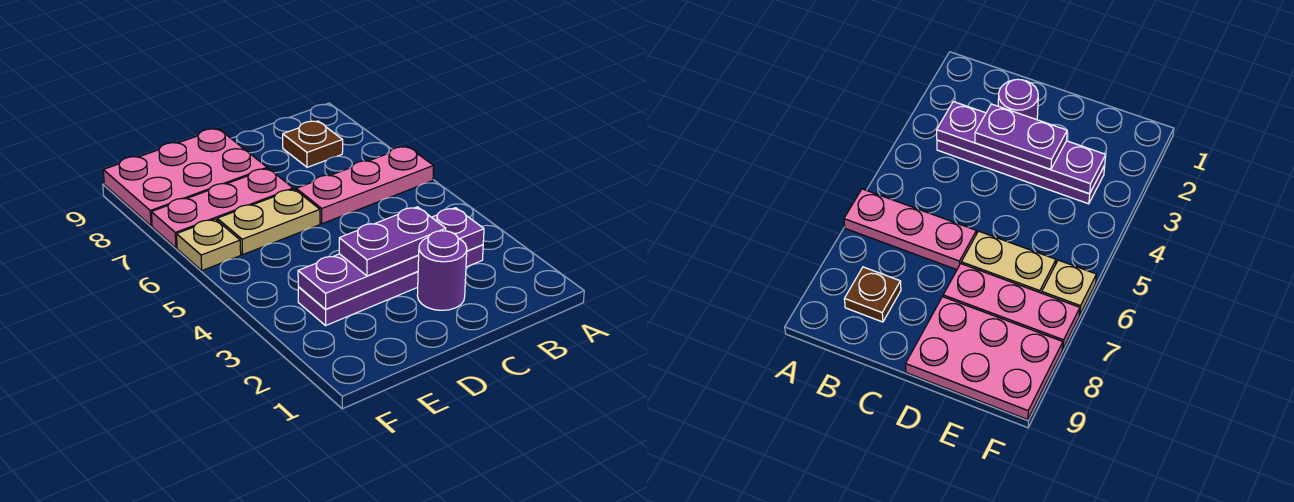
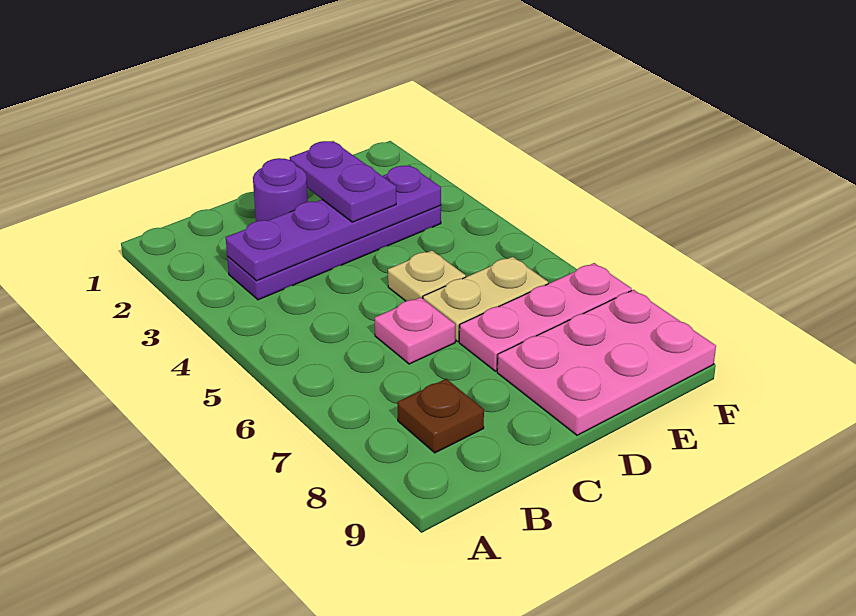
pink plate A6:C6 level 1 -> pink plate C6 level 1
purple plate C3:D3 level 3 -> purple plate D2:D3 level 3
tan plate F6 level 1 -> tan plate D5 level 1

